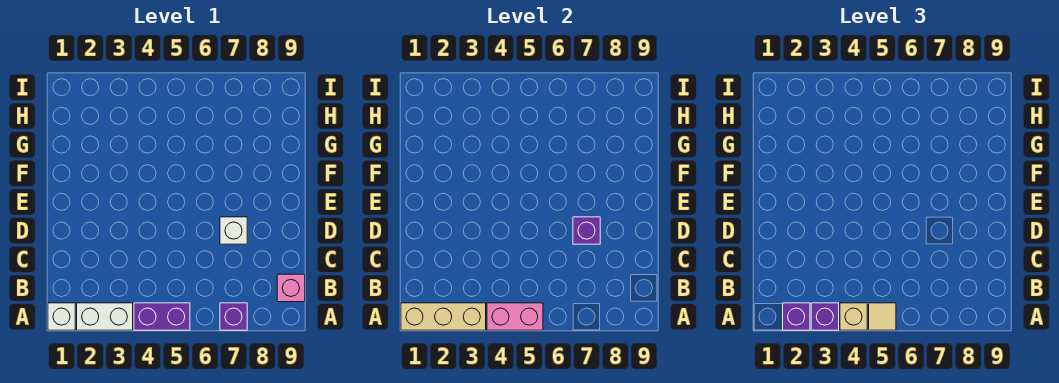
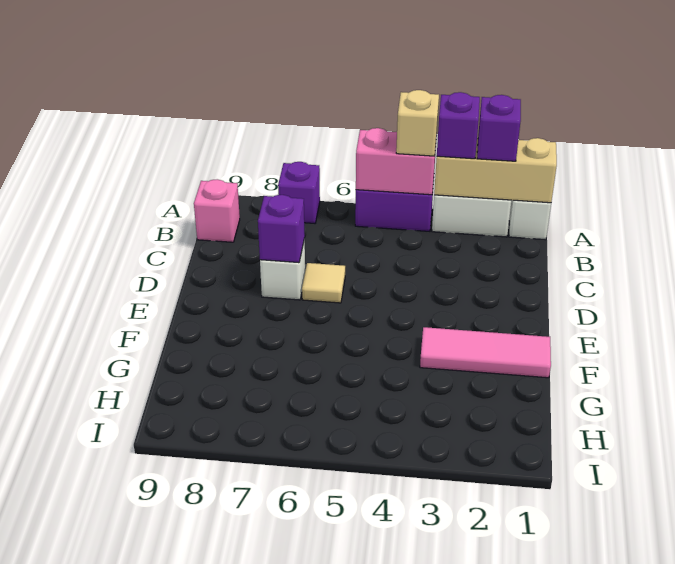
tan tile A5 level 3 -> tan tile D6 level 1
none -> pink tile F1:F3 level 1

